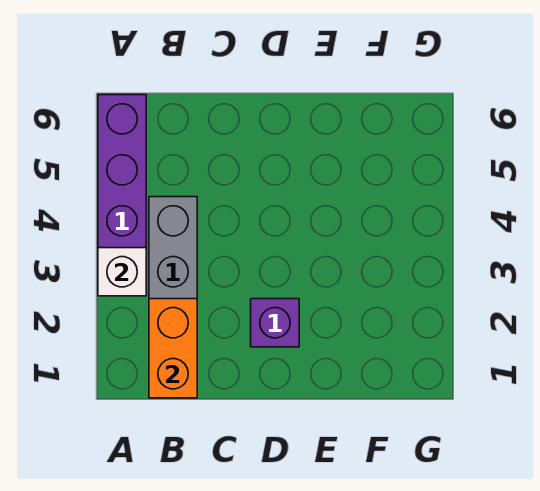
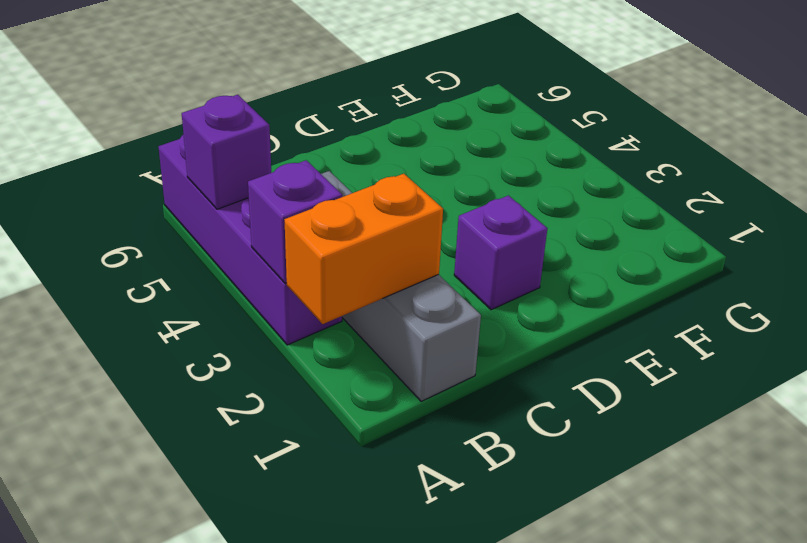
white brick A3 level 2 -> purple brick A3 level 2
none -> purple brick A5 level 2
orange brick B1:B2 level 2 -> orange brick A2:B2 level 2

